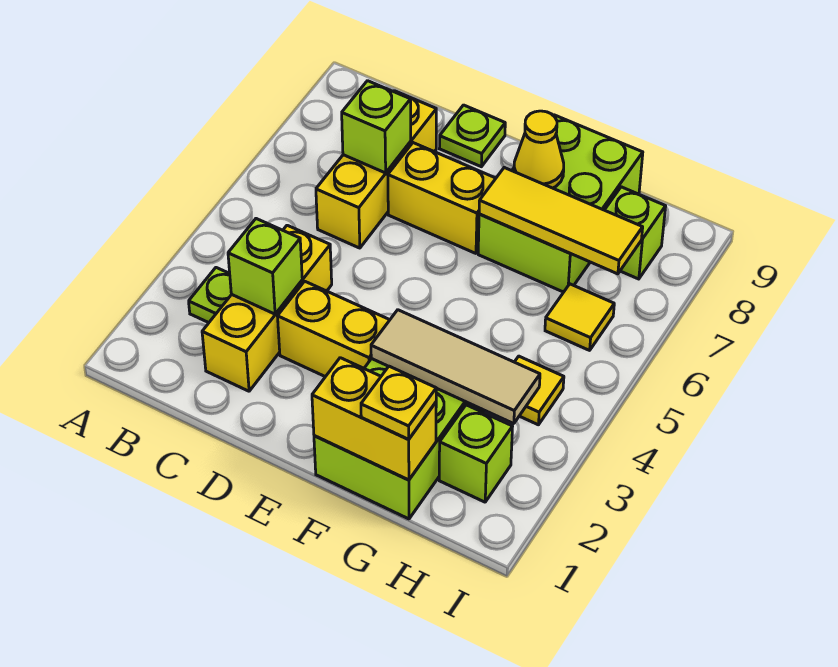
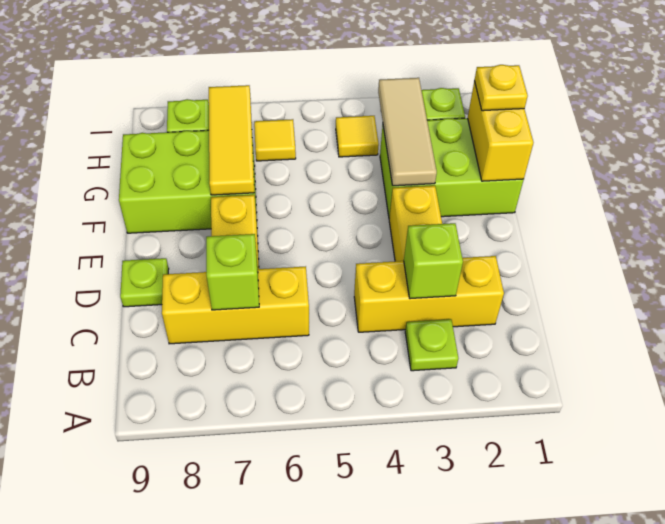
yellow cone F8 level 2 -> none

